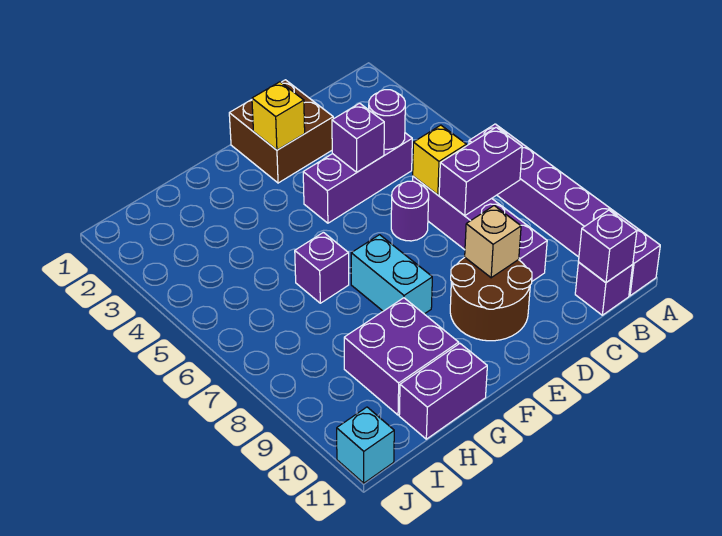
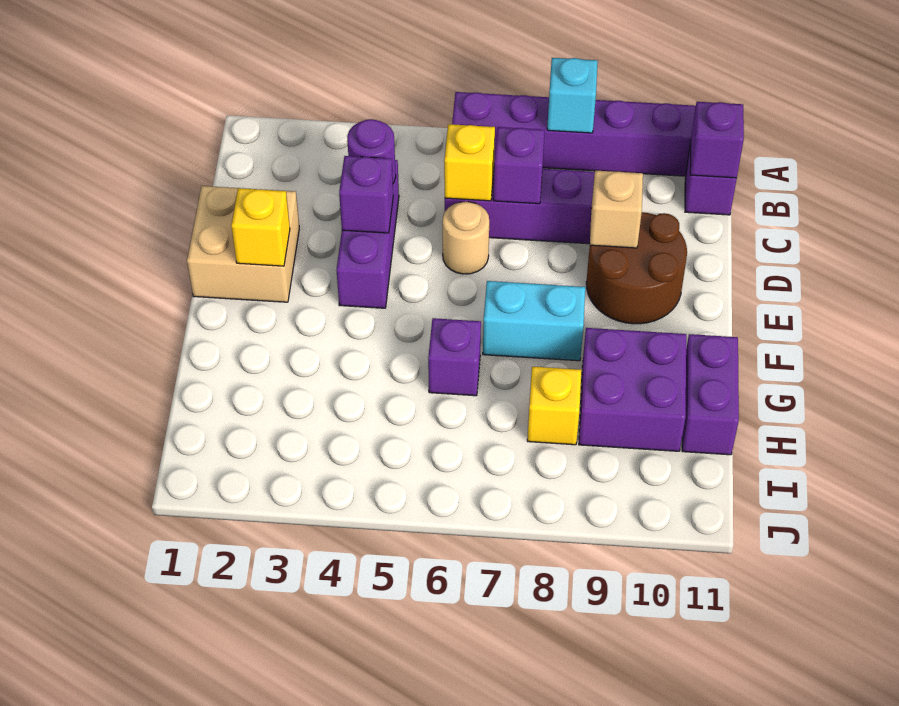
purple brick B7:C7 level 2 -> purple brick C7 level 2
brown brick D1:E2 level 1 -> tan brick D1:E2 level 1
purple round brick D6 level 1 -> tan round brick D6 level 1
none -> yellow brick H8 level 1
cyan brick J11 level 1 -> cyan brick A8 level 2

